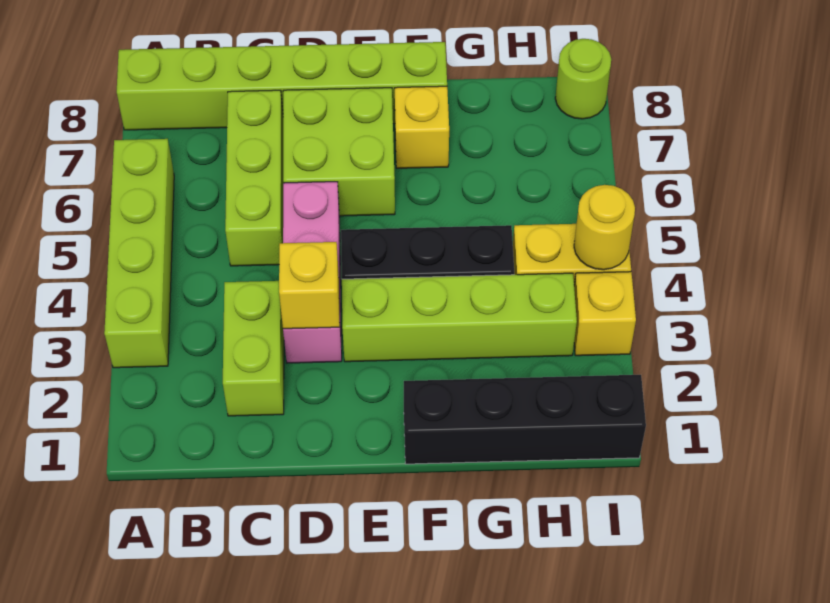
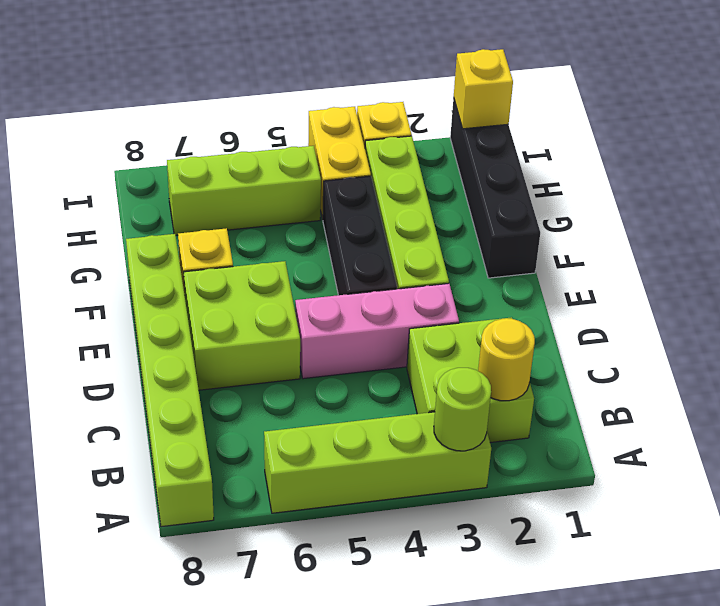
lime brick C2:C3 level 1 -> lime brick B2:C3 level 1
lime brick C5:C7 level 1 -> lime brick H5:H7 level 1
yellow brick D3 level 2 -> yellow brick I1 level 2
yellow round brick I4 level 2 -> yellow round brick B2 level 2
lime round brick I8 level 1 -> lime round brick A3 level 2

